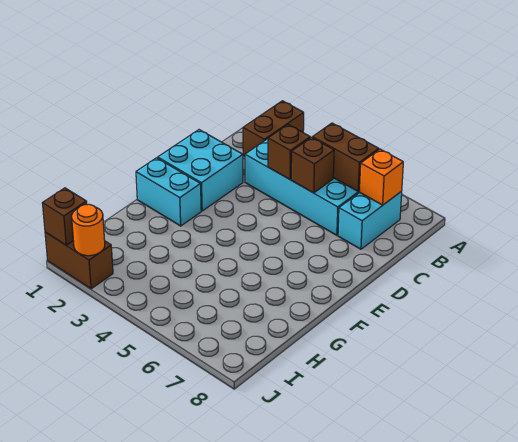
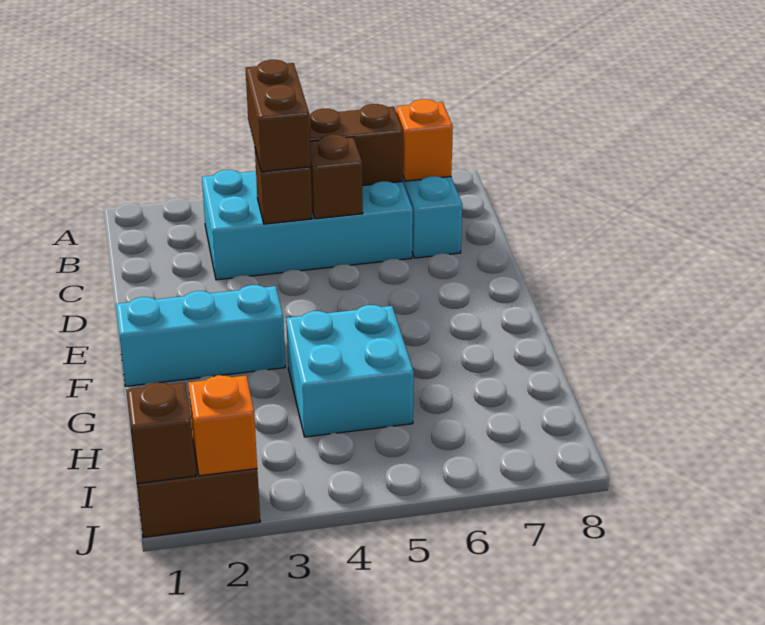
brown brick A2:B2 level 1 -> brown brick B4:C4 level 3
cyan brick D1:E2 level 1 -> cyan brick G4:H5 level 1
cyan brick F1:F2 level 1 -> cyan brick F1:F3 level 1
orange round brick J2 level 2 -> orange brick J2 level 2

